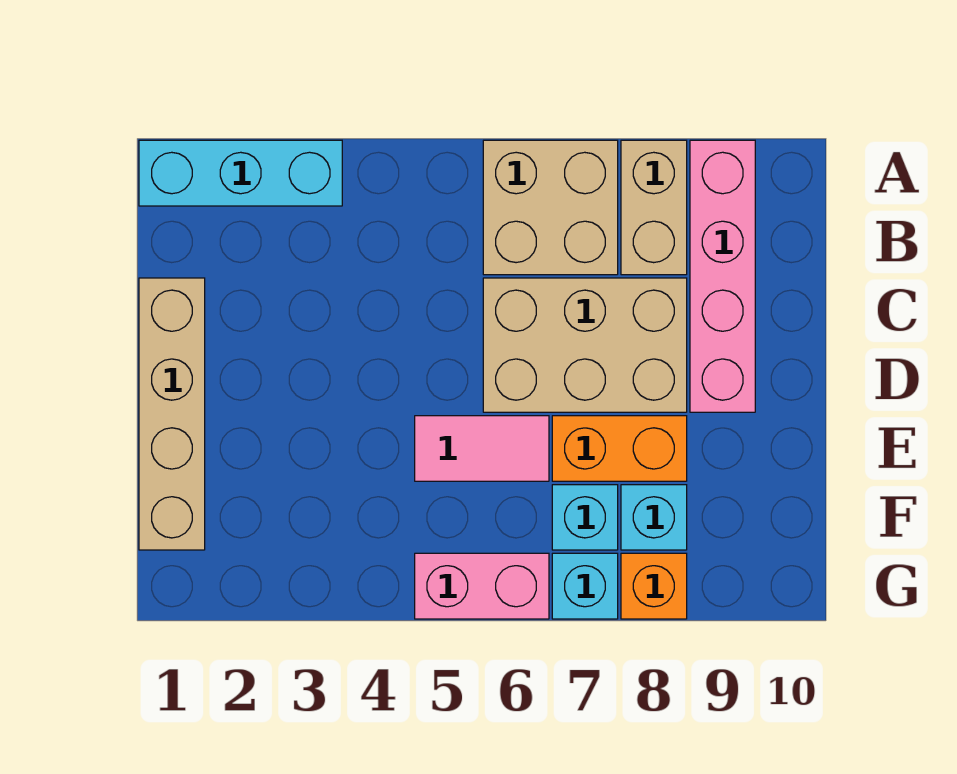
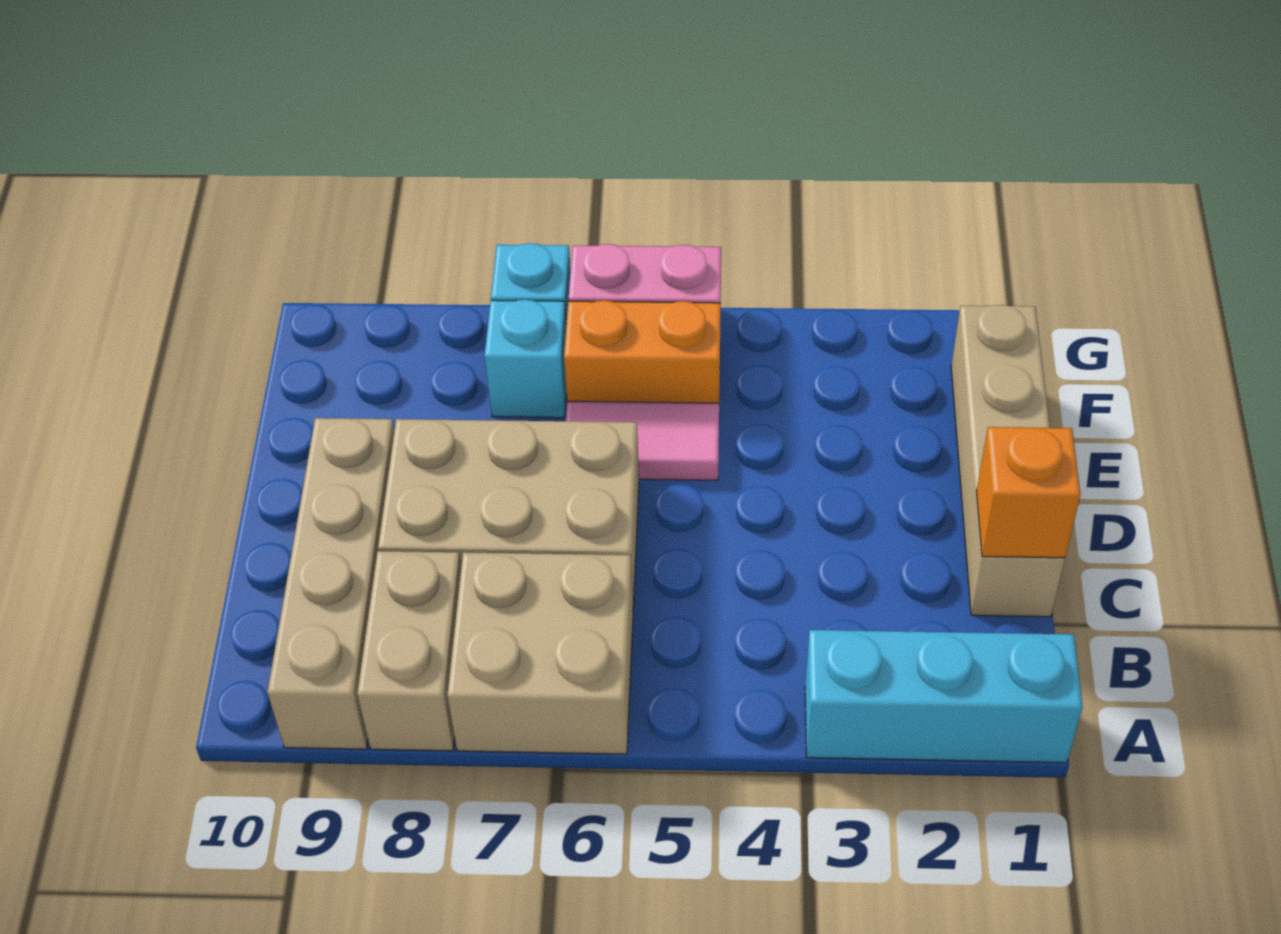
pink brick A9:D9 level 1 -> tan brick A9:D9 level 1
orange brick E7:E8 level 1 -> orange brick F5:F6 level 1
cyan brick F8 level 1 -> none
orange brick G8 level 1 -> orange brick C1 level 2

